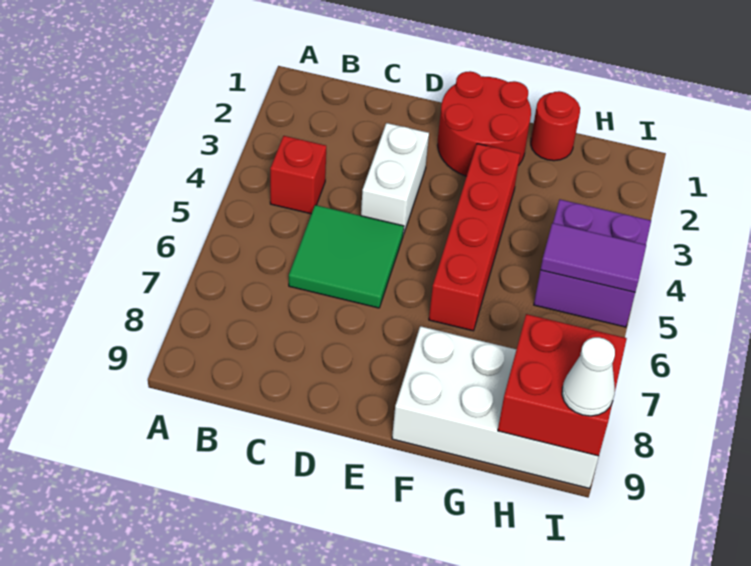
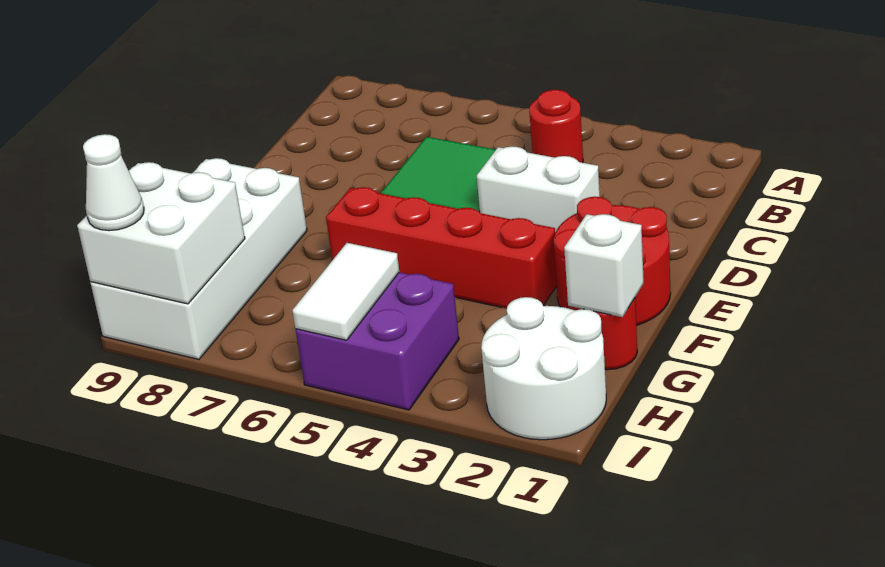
red brick B4 level 1 -> red round brick B4 level 1
none -> white brick G1 level 2
none -> white round brick H1:I2 level 1
purple tile H5:I5 level 2 -> white tile H5:I5 level 2
red brick H8:I9 level 2 -> white brick H8:I9 level 2

